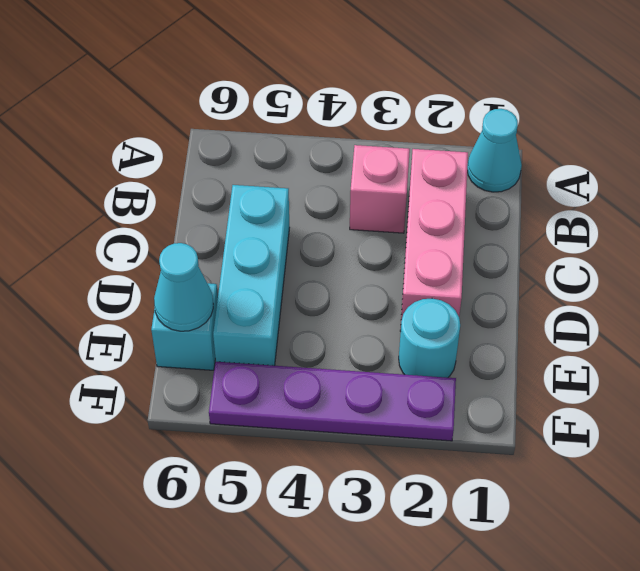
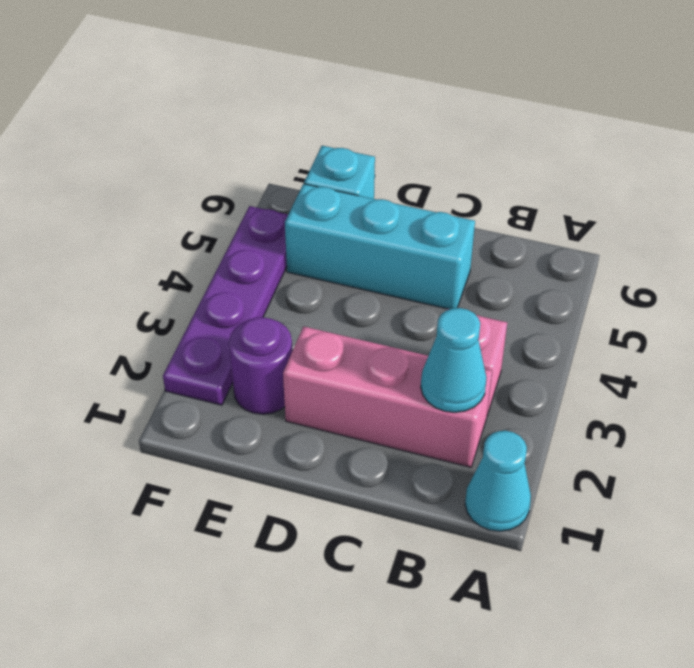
cyan round brick E2 level 1 -> purple round brick E2 level 1
cyan cone E6 level 2 -> cyan cone B2 level 2

